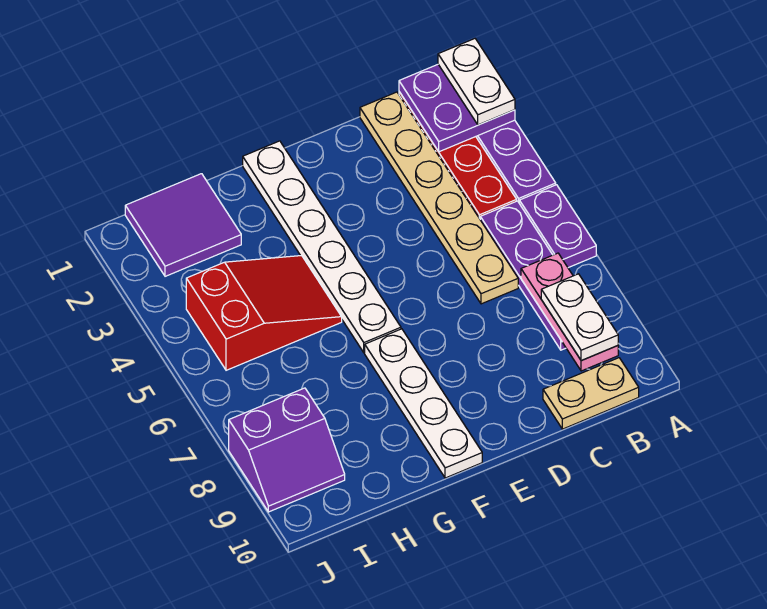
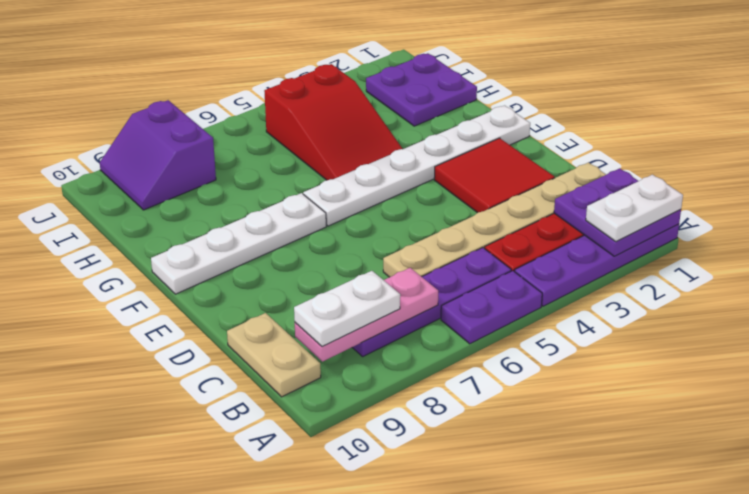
none -> red tile D2:E3 level 1
purple tile H1:I2 level 1 -> purple plate H1:I2 level 1

